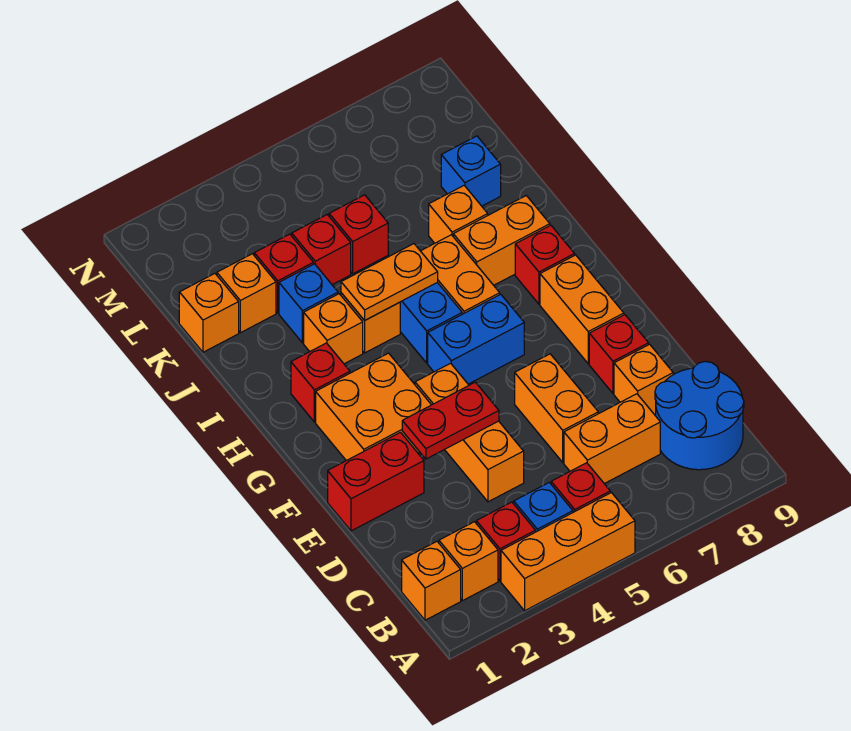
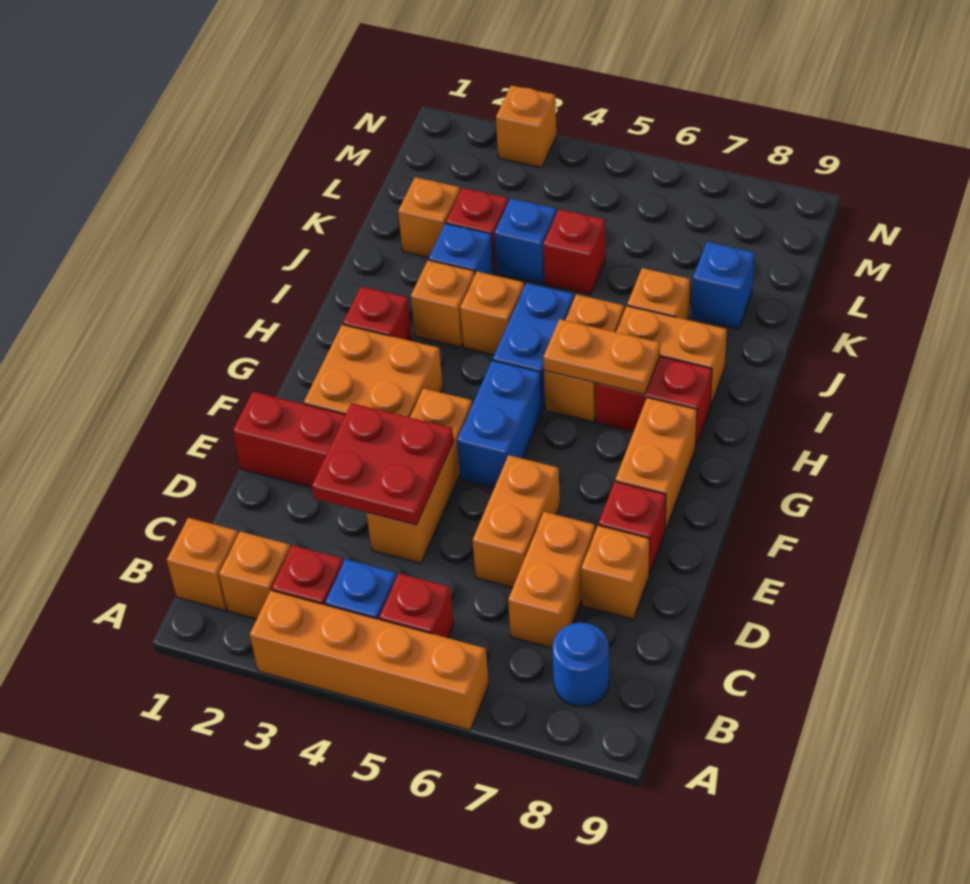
orange brick A3:A5 level 1 -> orange brick A3:A6 level 1
blue round brick B8:C9 level 1 -> blue round brick B8 level 1
orange brick C6:C7 level 1 -> orange brick C7:D7 level 1
red plate E3:E4 level 2 -> red plate D3:E4 level 2
blue brick G5:G6 level 1 -> blue brick F5:G5 level 1
red brick H8 level 1 -> red brick H7:H8 level 1
orange plate I4:I5 level 2 -> orange plate H6:H7 level 2
orange brick K1 level 1 -> orange brick N3 level 1
red brick K4 level 1 -> blue brick K4 level 1

